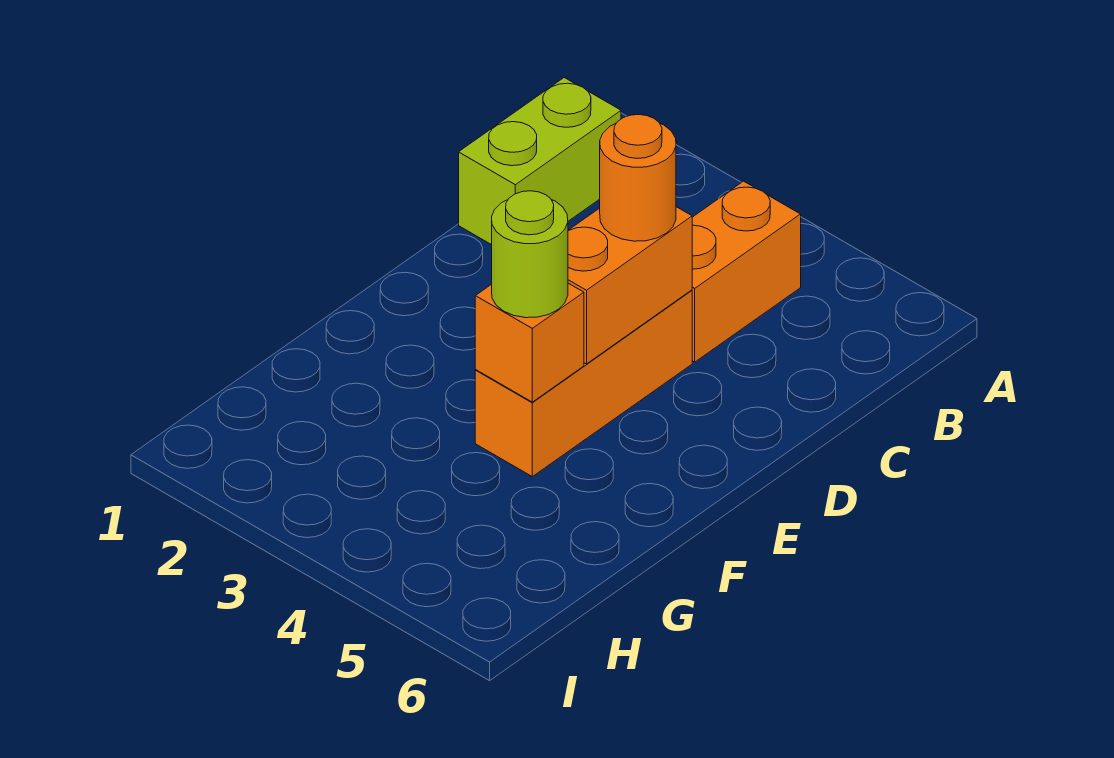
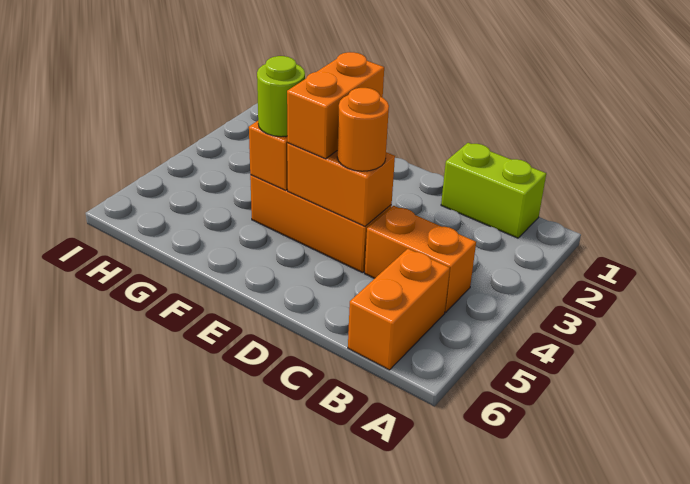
none -> orange brick B5:B6 level 1
none -> orange brick E3:E4 level 3

